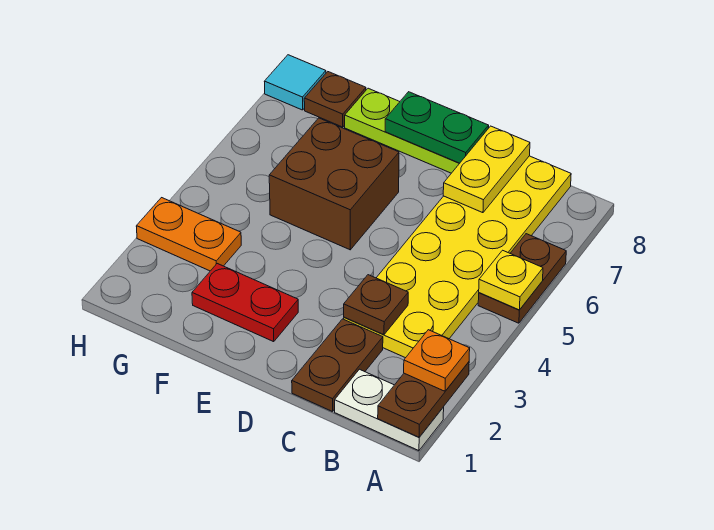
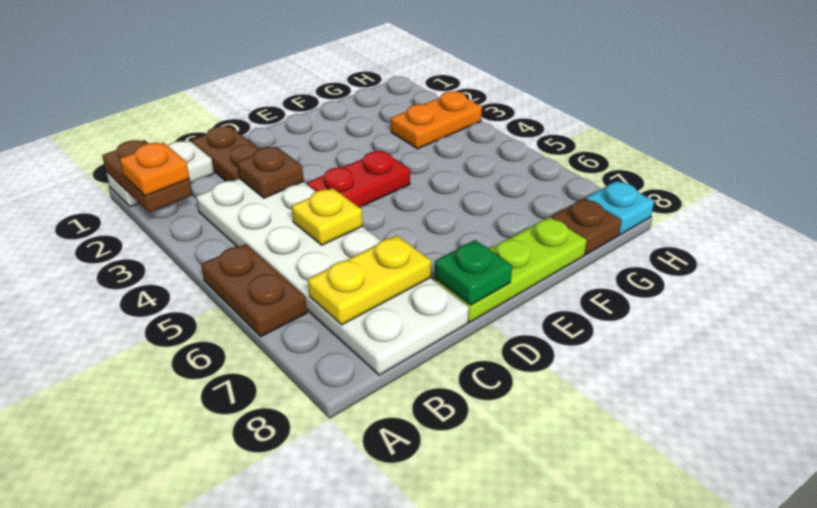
yellow plate A5 level 2 -> yellow plate C5 level 2
yellow plate B3:C8 level 1 -> white plate B3:C8 level 1
yellow plate C7:C8 level 2 -> yellow plate B7:C7 level 2
green plate D8:E8 level 2 -> green plate D8 level 2
red plate E2:F2 level 1 -> red plate D4:E4 level 1
brown brick E5:F6 level 1 -> none
cyan tile H8 level 1 -> cyan plate H8 level 1

